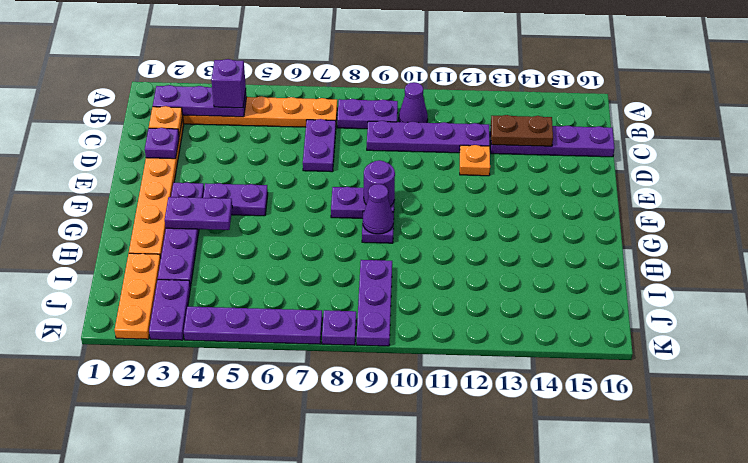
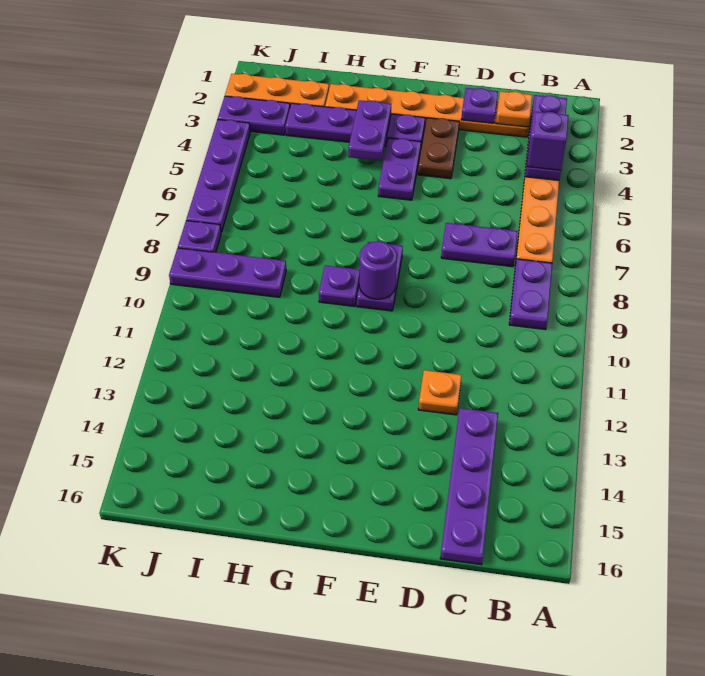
purple cone B10 level 1 -> none
purple plate C9:C12 level 1 -> none
brown plate C13:C14 level 2 -> brown plate E3:E4 level 1
purple cone G9 level 2 -> none

